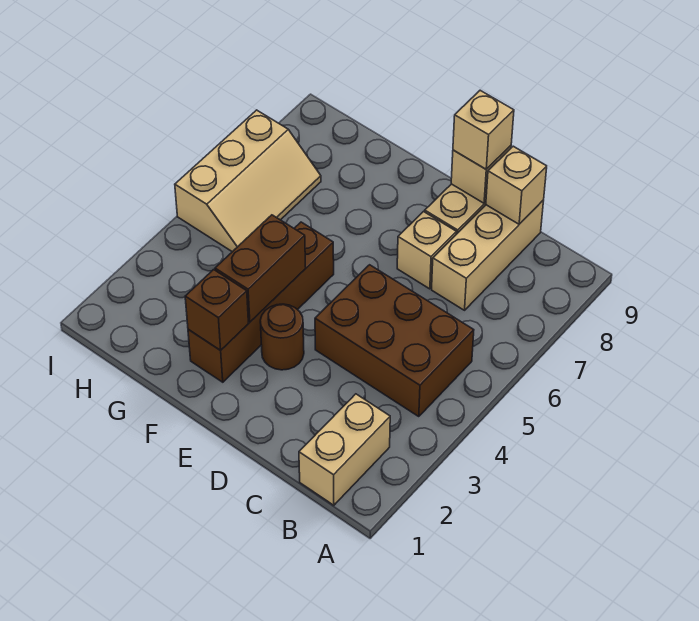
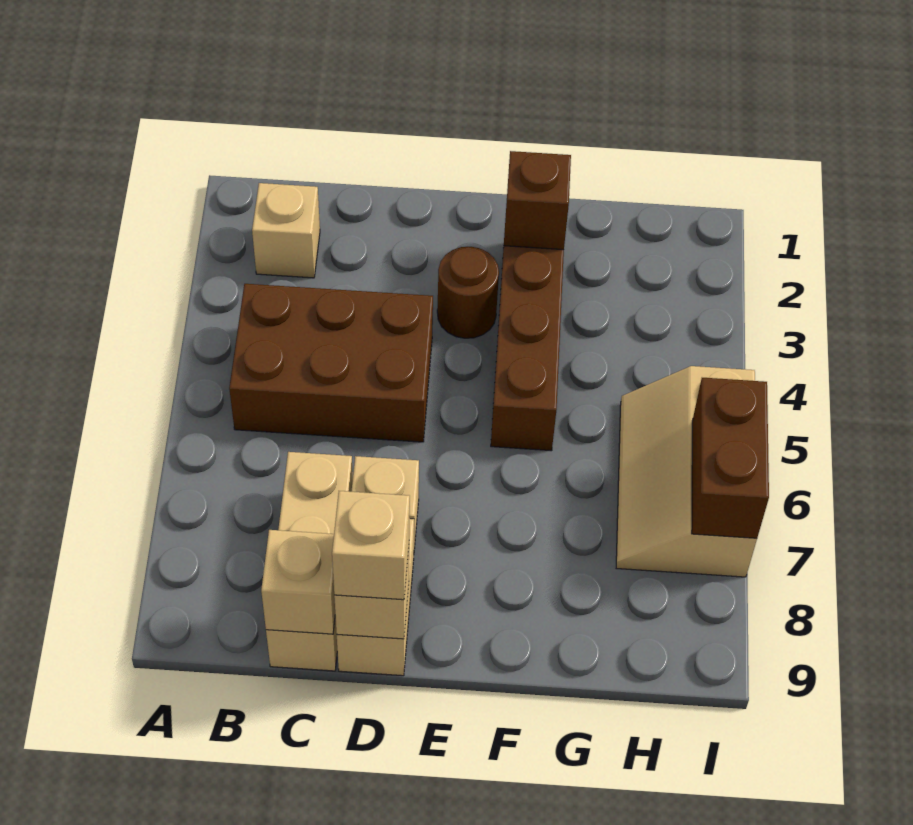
tan brick B1:B2 level 1 -> tan brick B2 level 1
brown brick F3:F4 level 2 -> brown brick I6:I7 level 2

